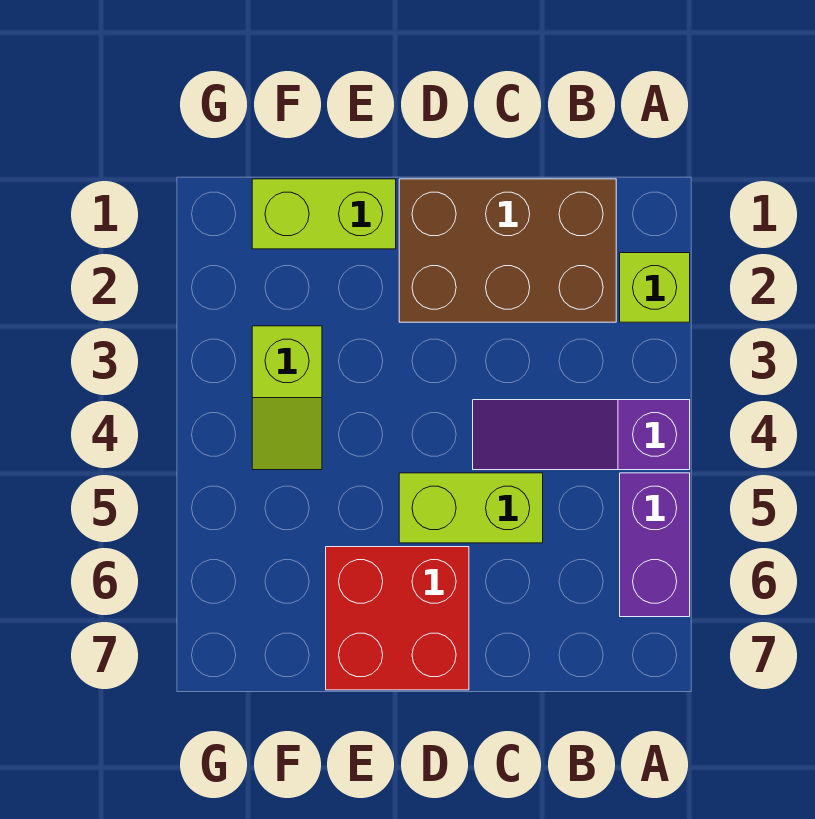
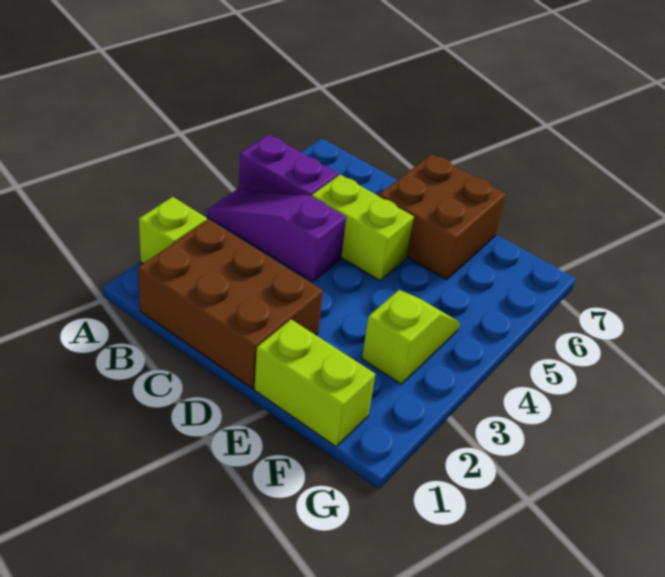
purple slope A4:C4 level 1 top A -> purple slope A4:C4 level 1 top C
purple brick A5:A6 level 1 -> purple brick A5:B5 level 1
red brick D6:E7 level 1 -> brown brick D6:E7 level 1

